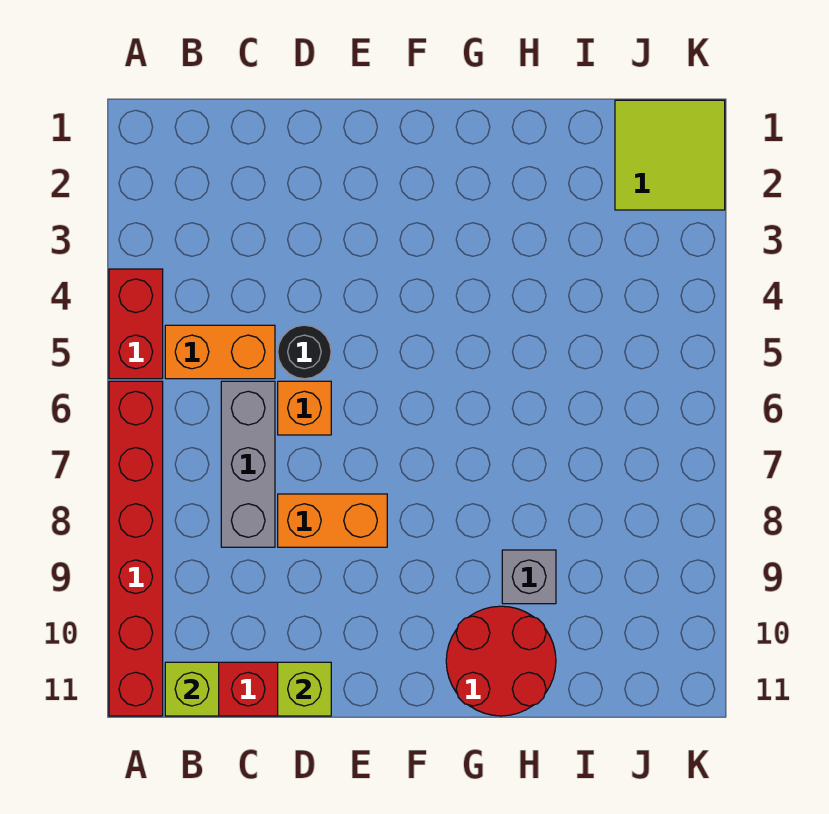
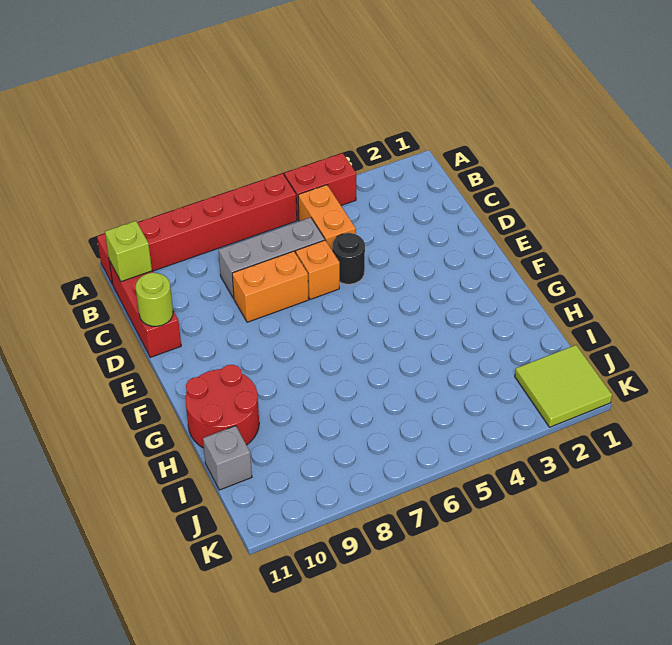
orange brick D8:E8 level 1 -> orange brick D7:D8 level 1
lime brick D11 level 2 -> lime round brick D11 level 2
grey brick H9 level 1 -> grey brick I11 level 1

